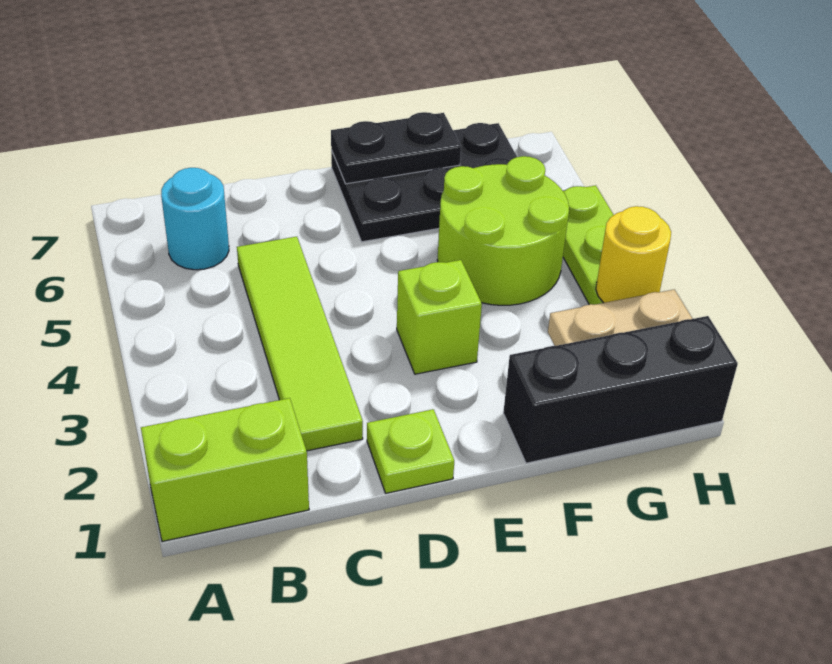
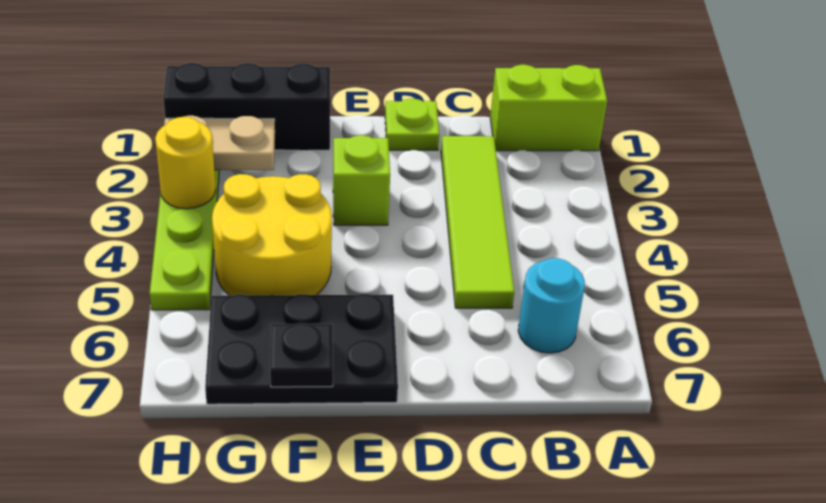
black plate E7:F7 level 2 -> black plate F7 level 2
lime round brick F4:G5 level 1 -> yellow round brick F4:G5 level 1

